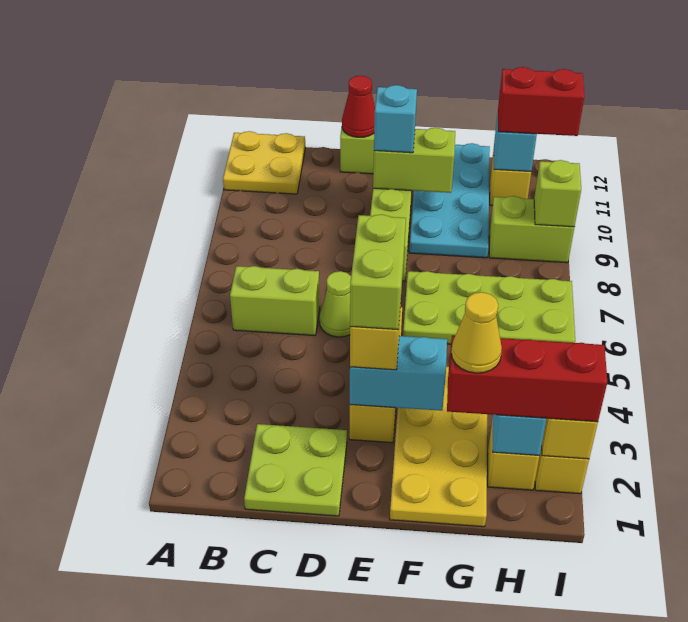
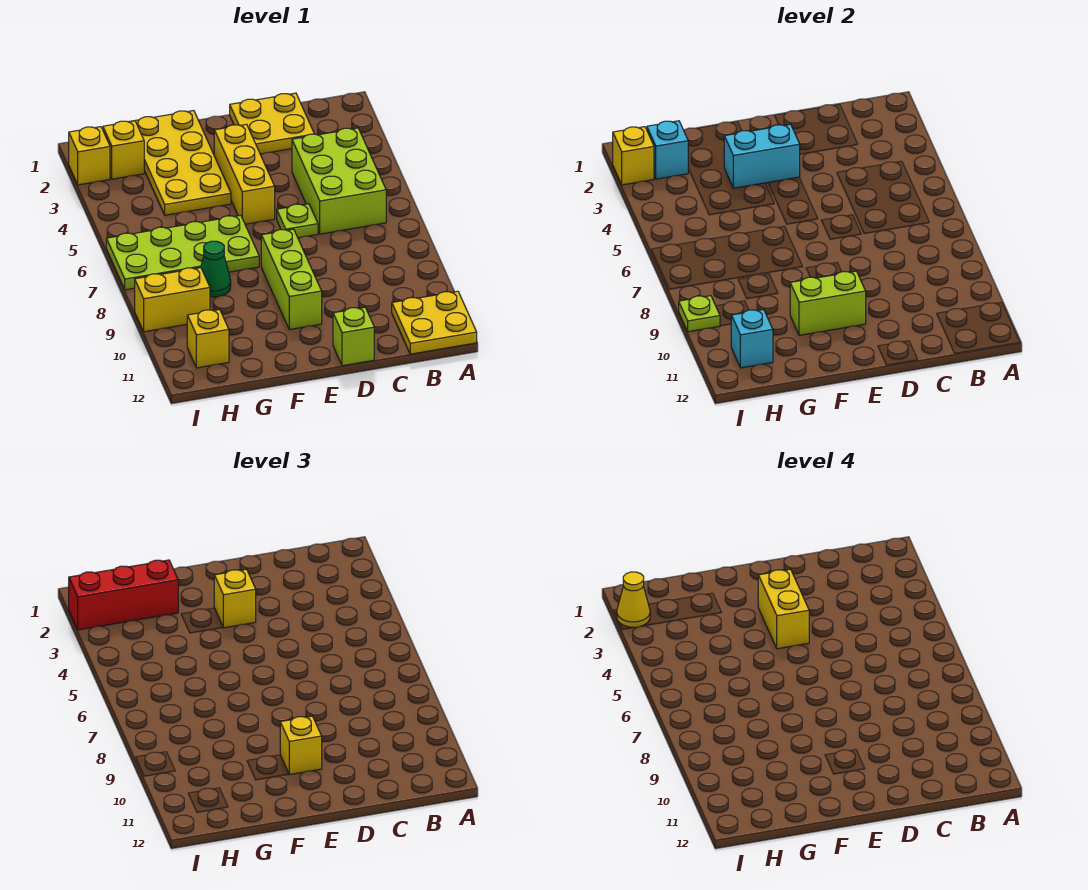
lime brick B6:C6 level 1 -> lime brick B4:C6 level 1
lime plate C1:D2 level 1 -> yellow plate C1:D2 level 1
lime cone D6 level 1 -> lime plate D6 level 1
red cone D12 level 2 -> none
lime brick E3:E4 level 4 -> yellow brick E3:E4 level 4
cyan brick E10 level 3 -> yellow brick E10 level 3
cyan plate F9:G12 level 1 -> none
yellow cone G2 level 4 -> yellow cone I2 level 4
none -> green cone G8 level 1
lime brick H9:I9 level 1 -> yellow brick H9:I9 level 1
red brick H11:I11 level 3 -> none
lime brick I9 level 2 -> lime plate I9 level 2

